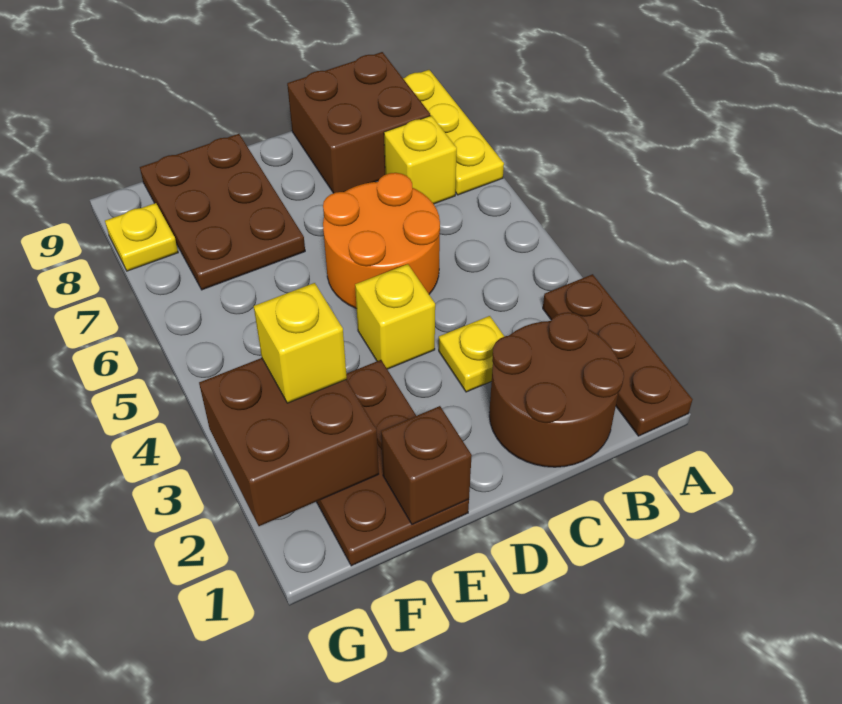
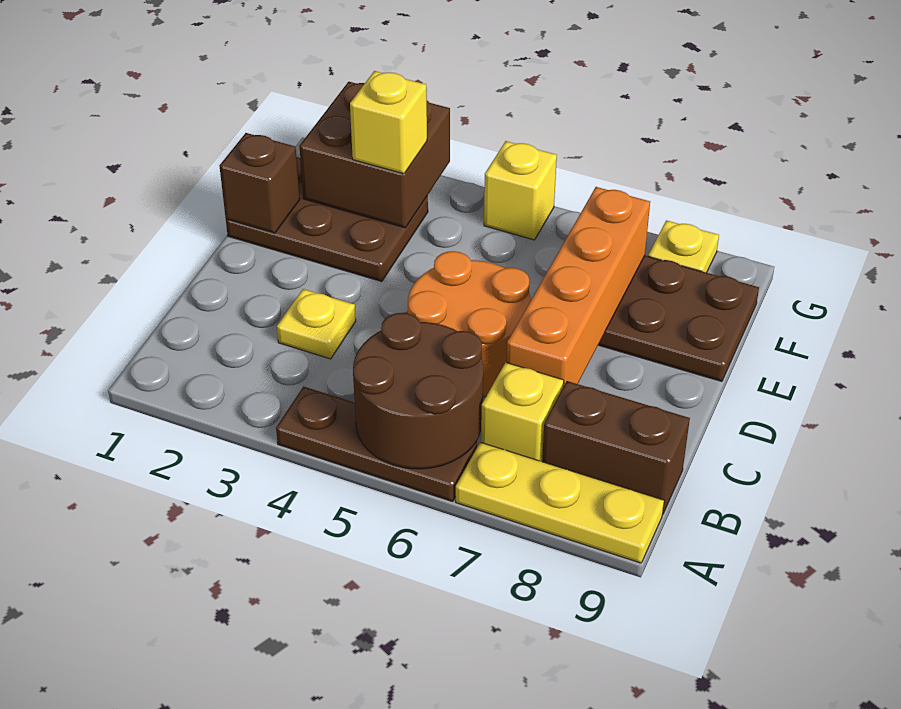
brown plate A1:A3 level 1 -> brown plate A4:A6 level 1
brown round brick B1:C2 level 1 -> brown round brick A5:B6 level 2
brown brick B8:C9 level 1 -> brown brick B8:B9 level 1
none -> orange brick C7:F7 level 2
yellow brick D4 level 1 -> yellow brick G5 level 1

